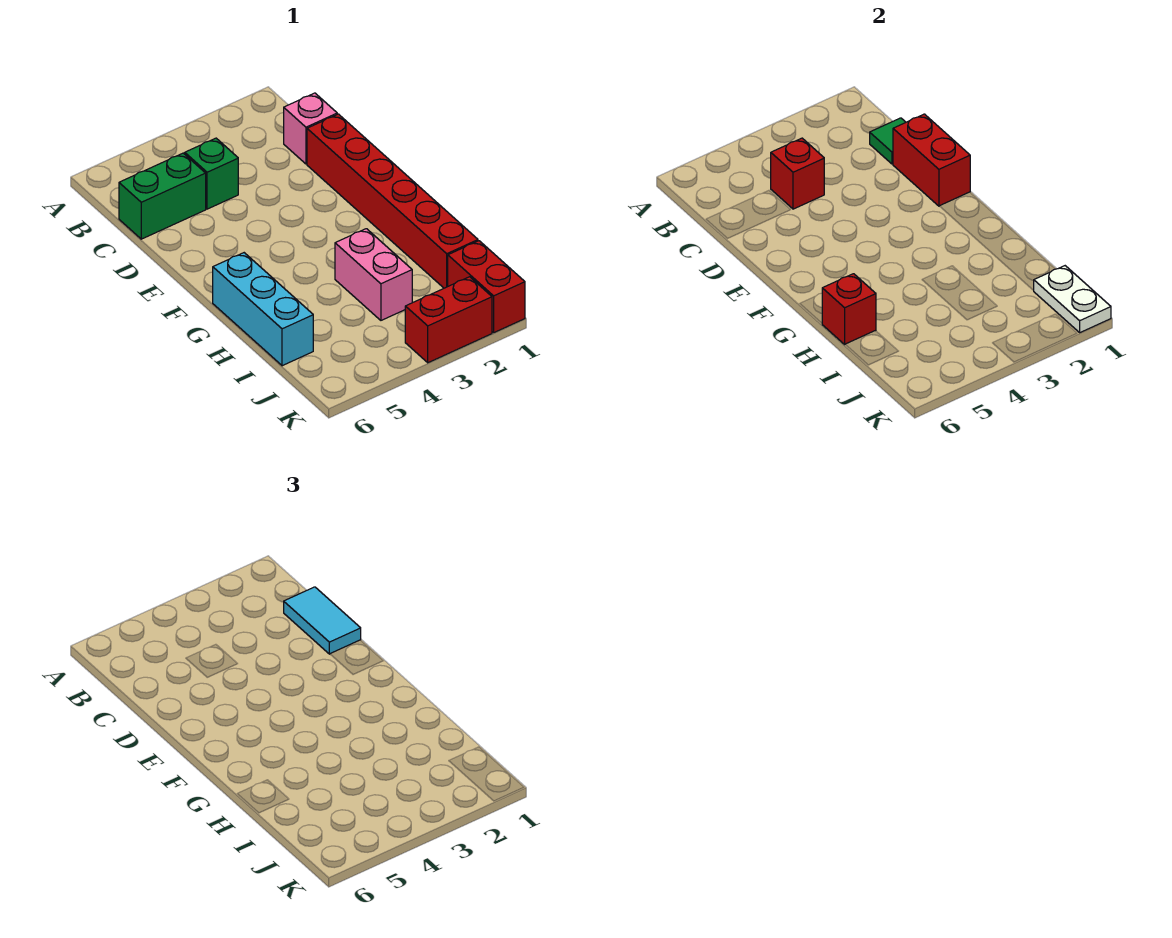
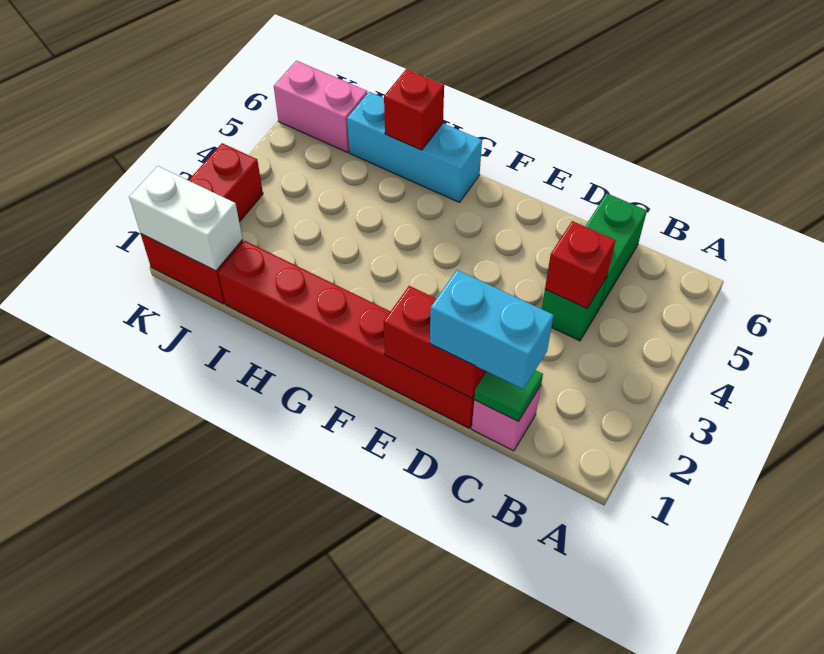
cyan tile C1:D1 level 3 -> cyan brick C1:D1 level 3
pink brick H3:I3 level 1 -> pink brick J6:K6 level 1
white plate J1:K1 level 2 -> white brick J1:K1 level 2

